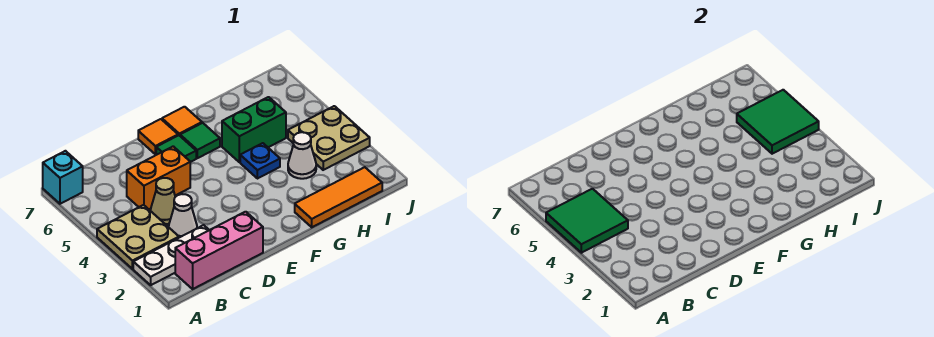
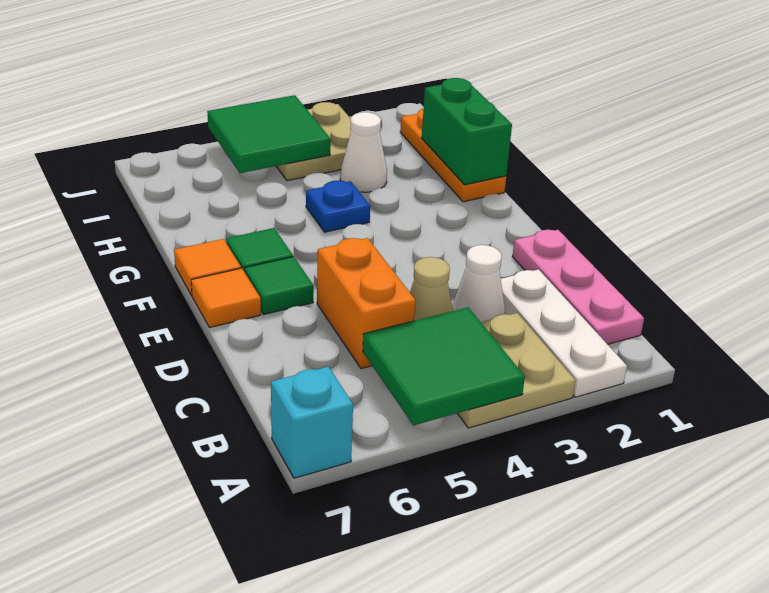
pink brick B1:D1 level 1 -> pink plate B1:D1 level 1
orange tile G1:I1 level 1 -> orange plate G1:I1 level 1
green brick G5:H5 level 1 -> green brick G1:H1 level 2

